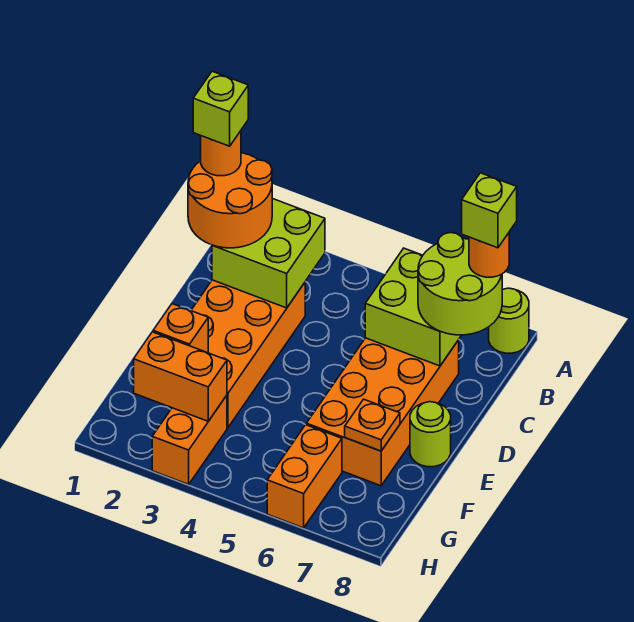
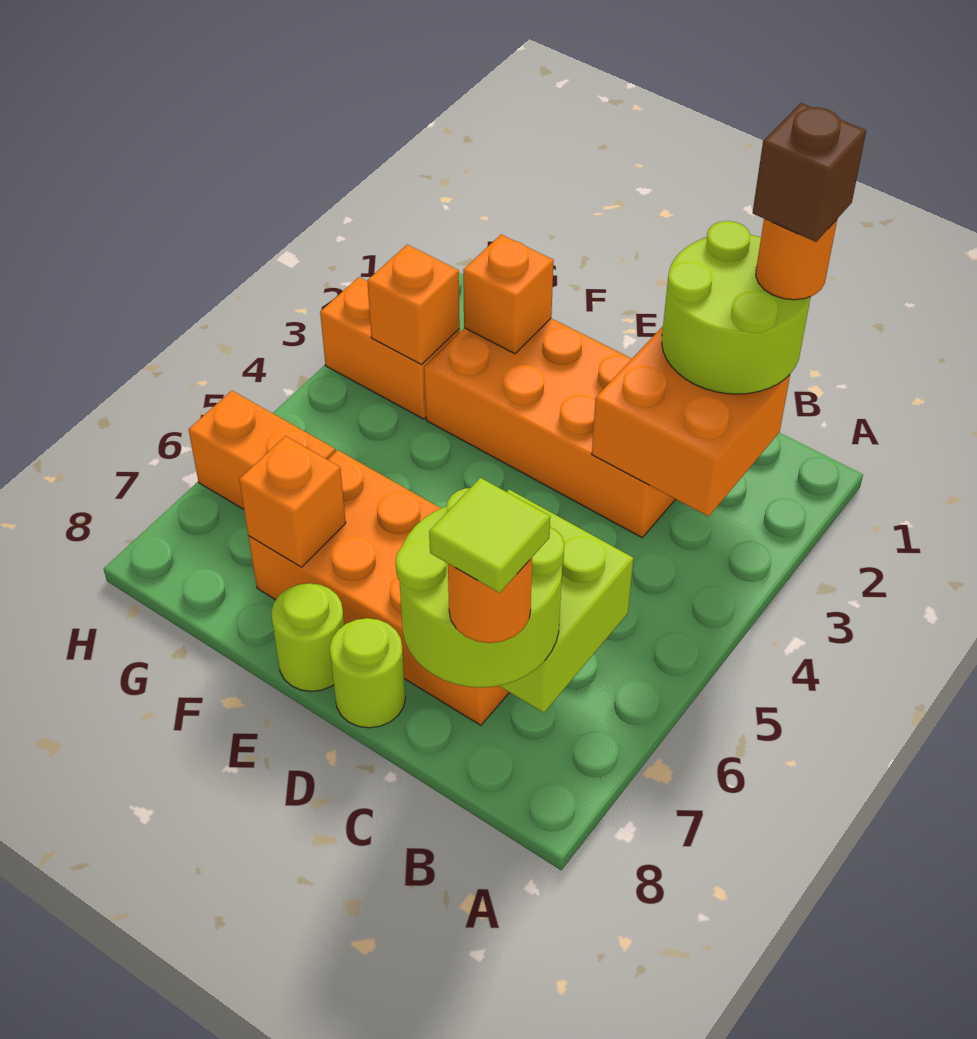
lime round brick A8 level 1 -> lime round brick D8 level 1
orange round brick B1:C2 level 3 -> lime round brick B1:C2 level 3
lime brick B1 level 5 -> brown brick B1 level 5
lime brick B2:C3 level 2 -> orange brick B2:C3 level 2
lime brick B8 level 5 -> lime tile B8 level 5
orange plate F7 level 2 -> orange brick F7 level 2
orange brick G2:G3 level 2 -> orange brick G3 level 2

